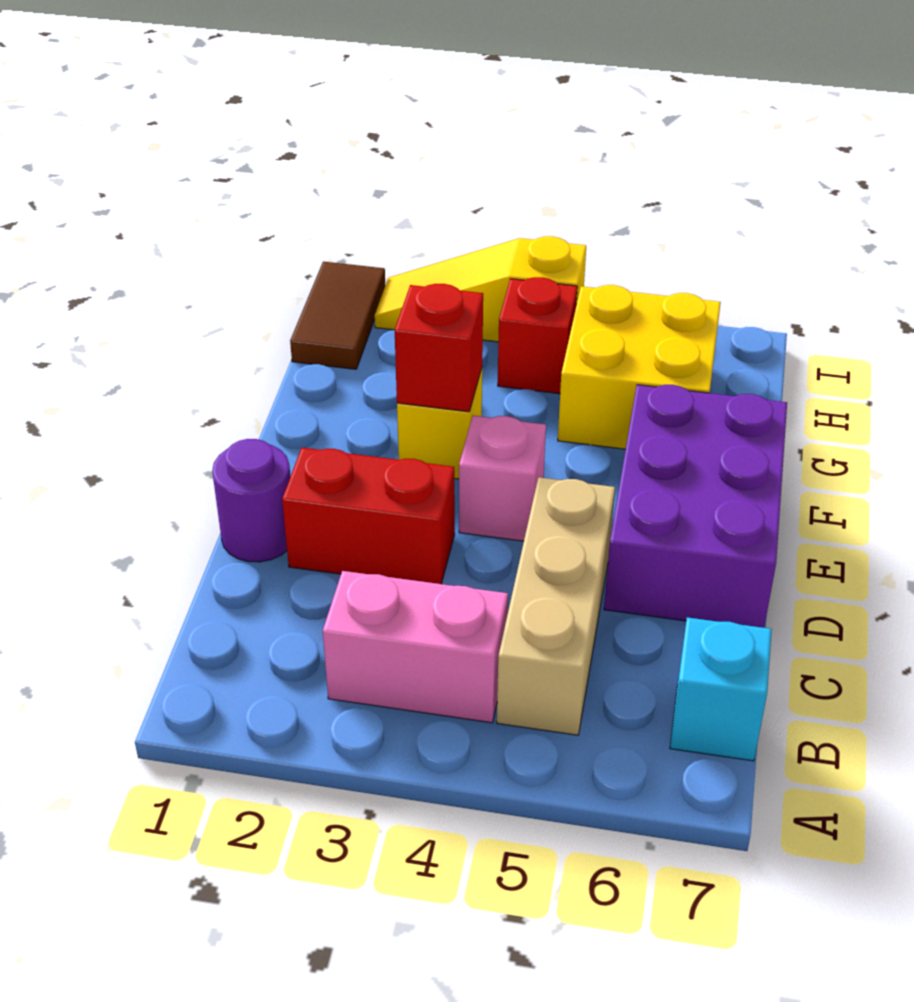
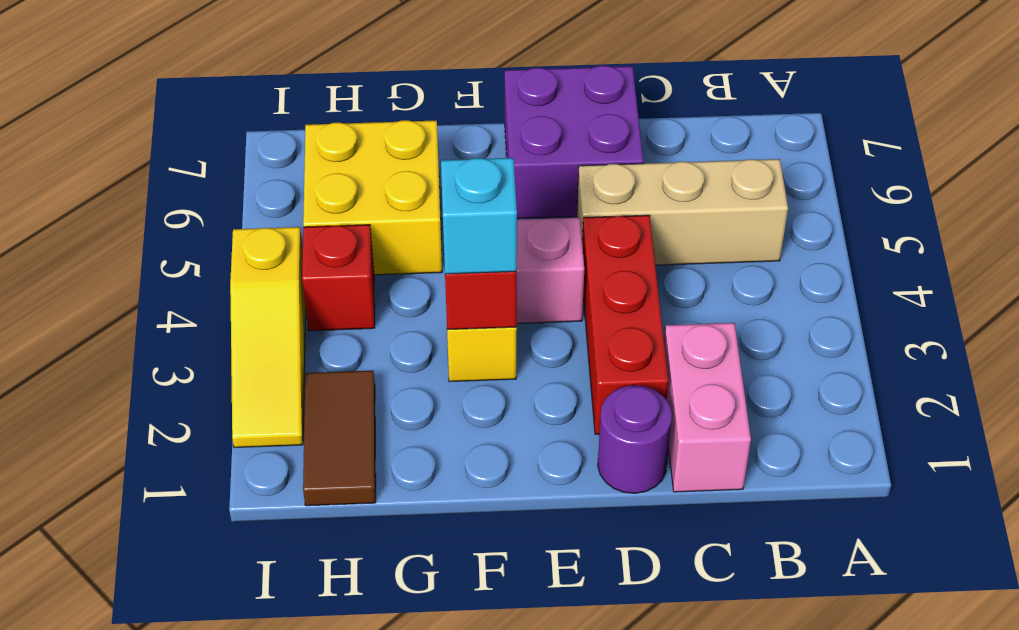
pink brick B3:B4 level 1 -> pink brick C1:C2 level 1
cyan brick B7 level 1 -> cyan brick F3 level 3
red brick D2:D3 level 1 -> red brick D2:D4 level 1
purple brick D6:F7 level 1 -> purple brick D6:E7 level 1
brown tile H1:I1 level 1 -> brown tile H1:H2 level 1

